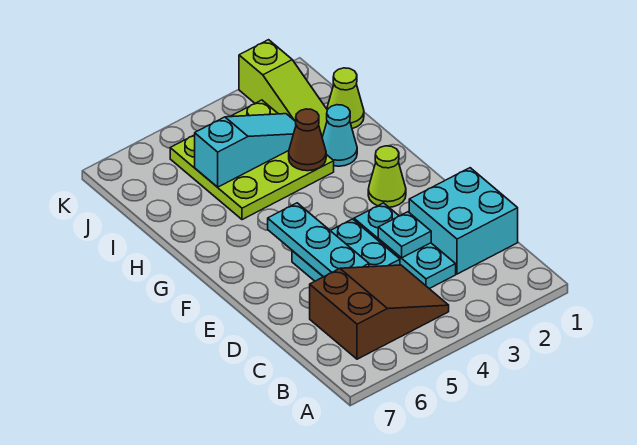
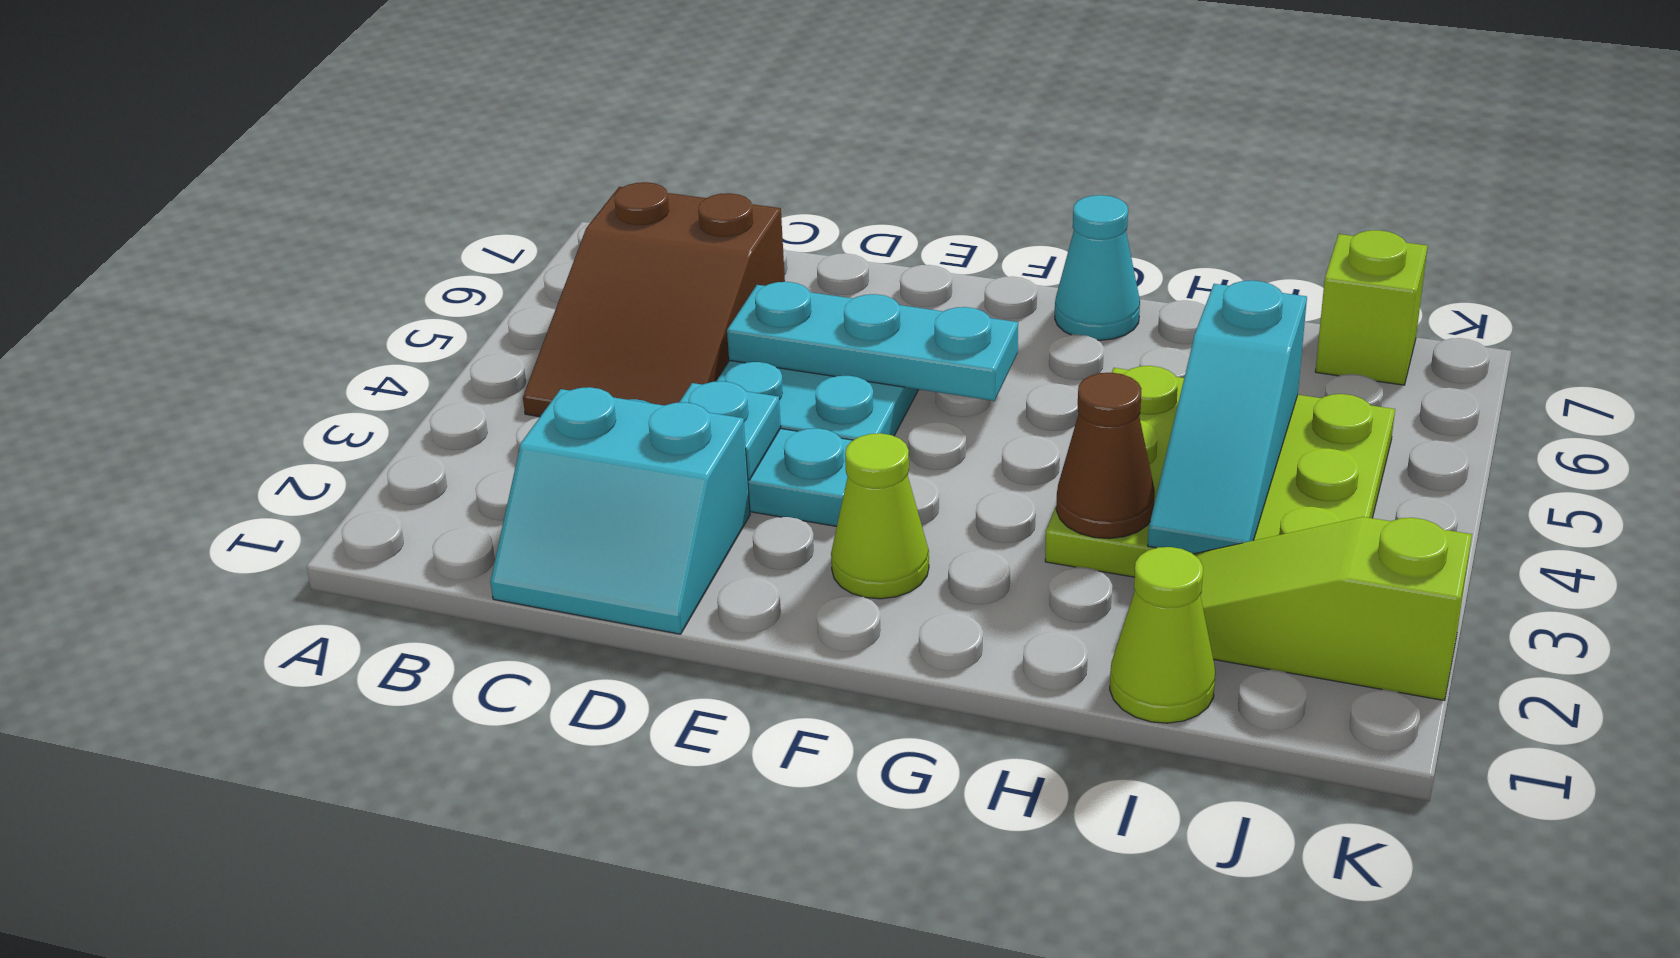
cyan brick C1:D2 level 1 -> cyan slope C1:D2 level 1 top 2
cyan cone H2 level 1 -> cyan cone G7 level 1
none -> lime brick J7 level 1

